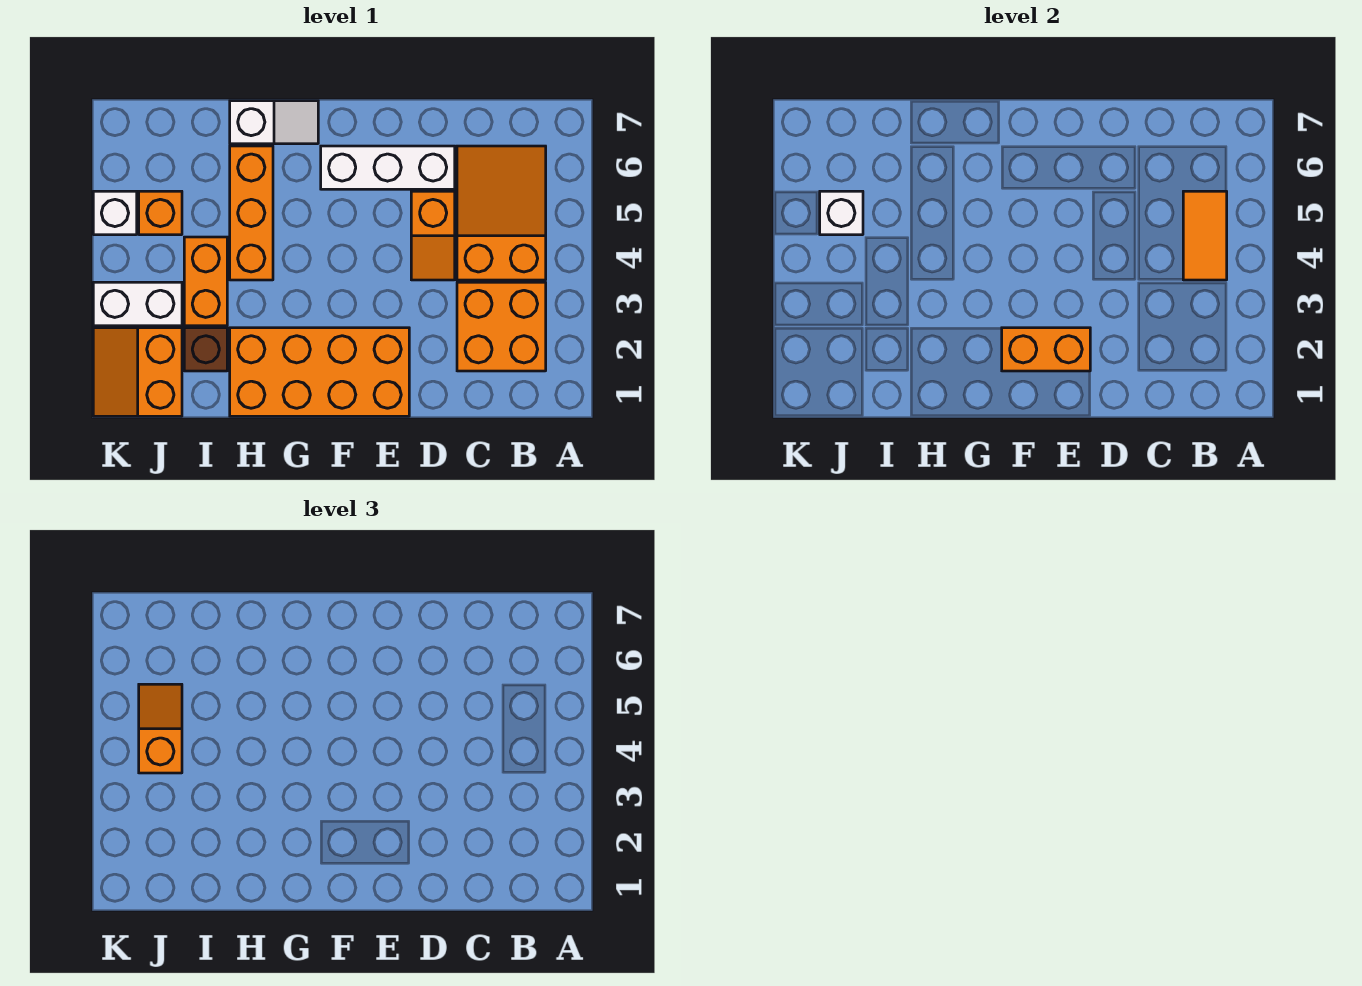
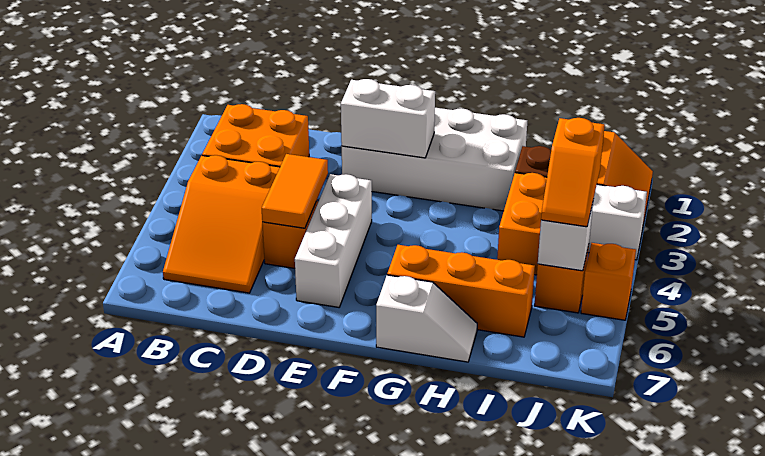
orange tile B4:B5 level 2 -> orange tile D4:D5 level 2
white brick D6:F6 level 1 -> white brick E4:E6 level 1
orange brick E1:H2 level 1 -> white brick E1:H2 level 1
orange brick E2:F2 level 2 -> white brick E2:F2 level 2
white slope G7:H7 level 1 top H -> white slope G7:H7 level 1 top G
orange brick H4:H6 level 1 -> orange brick G6:I6 level 1
white brick K5 level 1 -> orange brick K5 level 1

